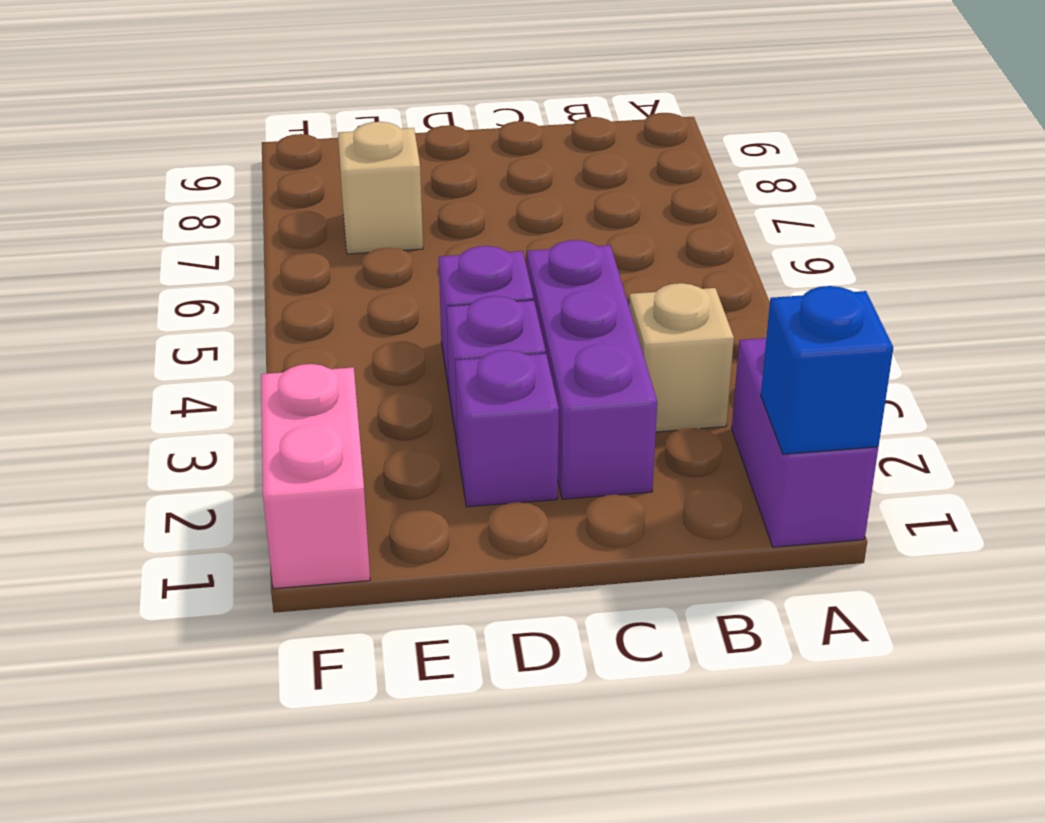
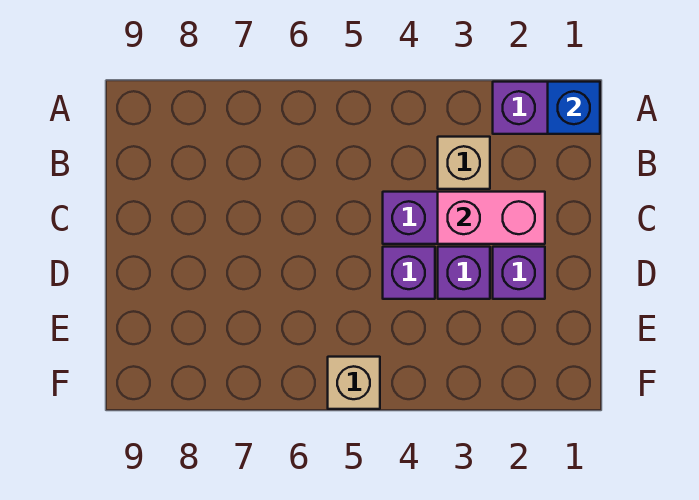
tan brick E7 level 1 -> tan brick F5 level 1
pink brick F1:F2 level 1 -> pink brick C2:C3 level 2

